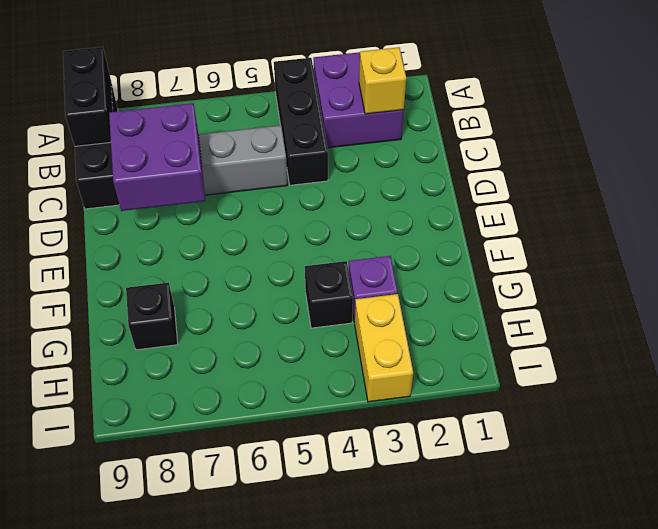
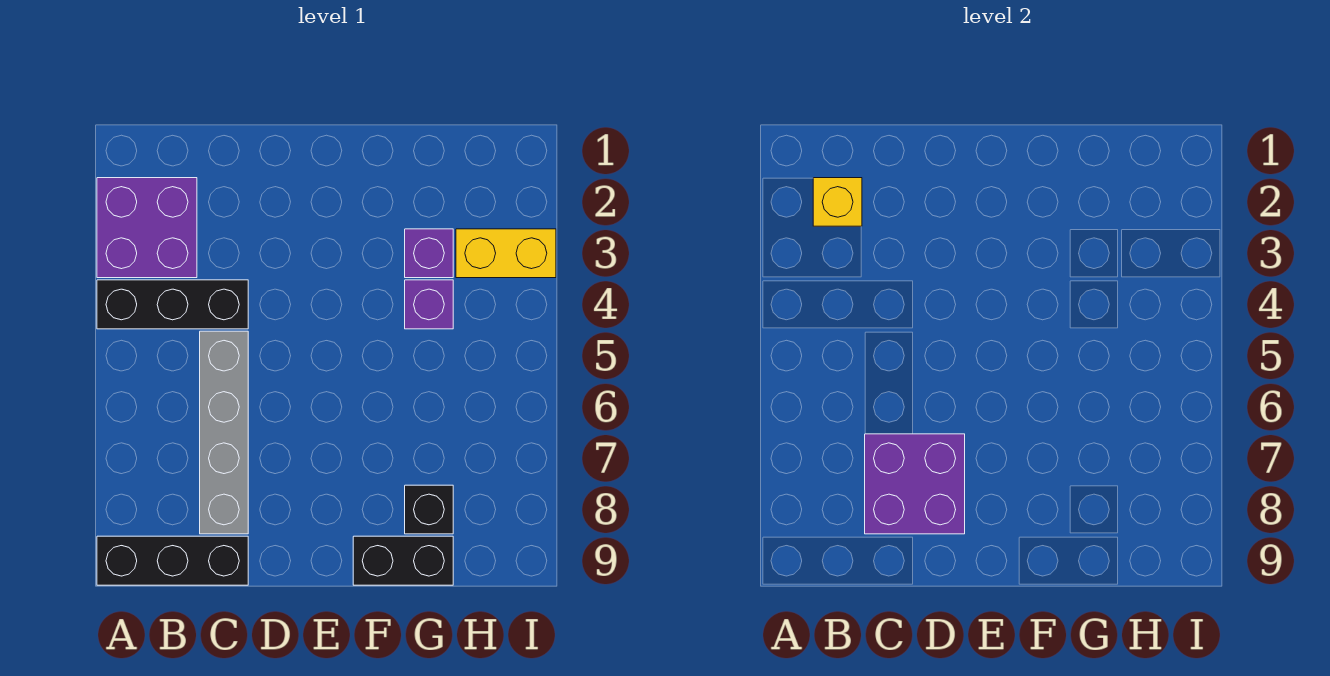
black brick A9:B9 level 2 -> black brick F9:G9 level 1
black brick G4 level 1 -> purple brick G4 level 1

